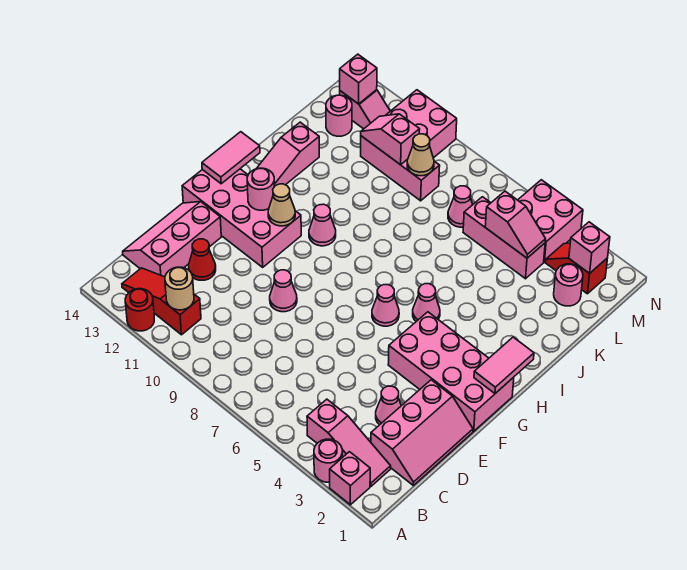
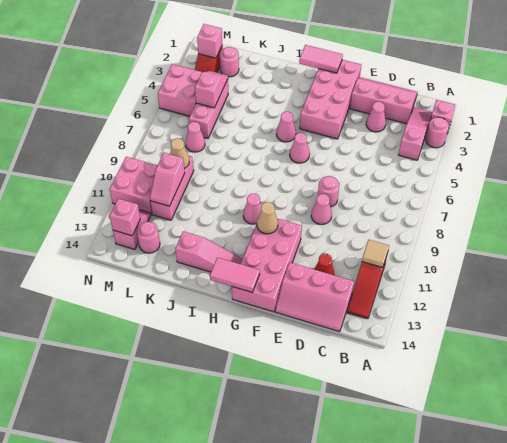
red round brick A12 level 1 -> none
tan round brick B11 level 2 -> tan tile B11 level 2
pink round brick G12 level 2 -> pink round brick E8 level 1

